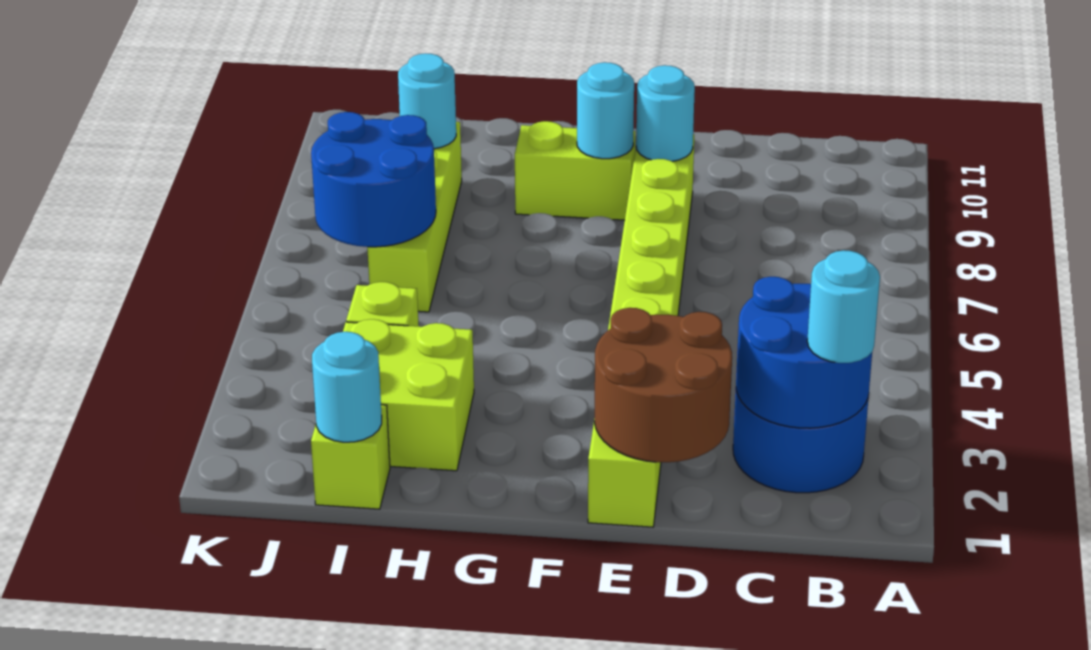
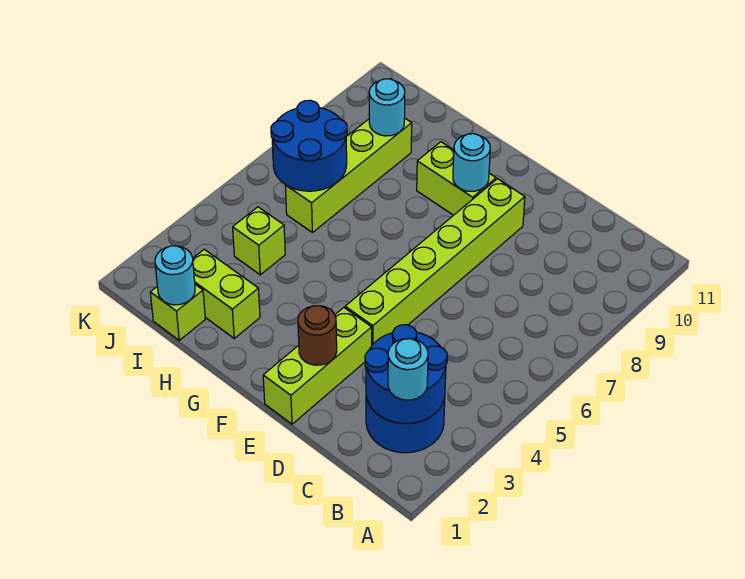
brown round brick D1:E2 level 2 -> brown round brick E2 level 2
cyan round brick E9 level 2 -> none
lime brick H2:I3 level 1 -> lime brick H2:I2 level 1

